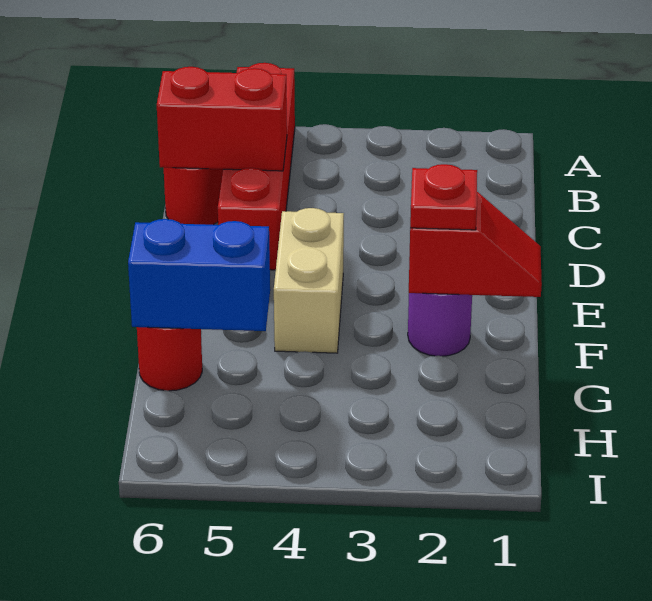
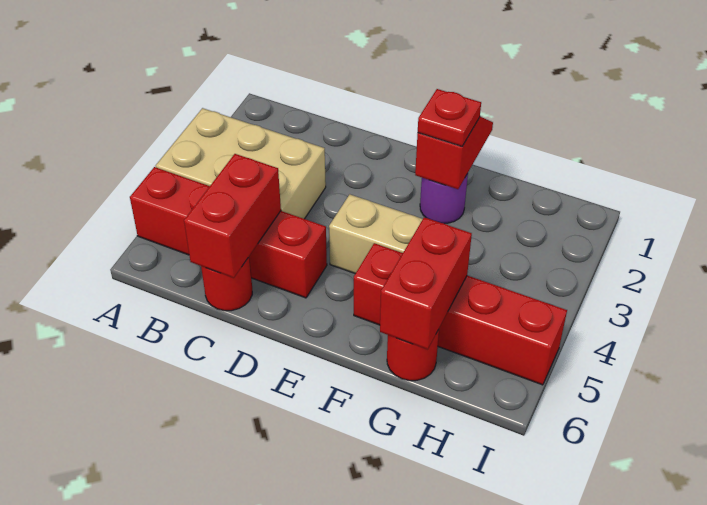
none -> tan brick A3:C4 level 1
none -> red brick F5:I5 level 1
blue brick G5:G6 level 2 -> red brick G5:G6 level 2

